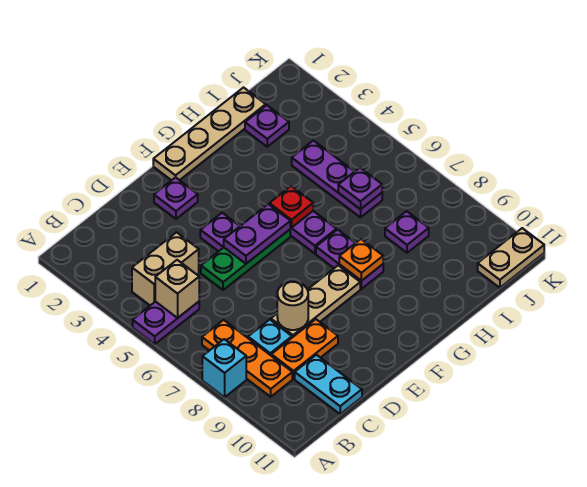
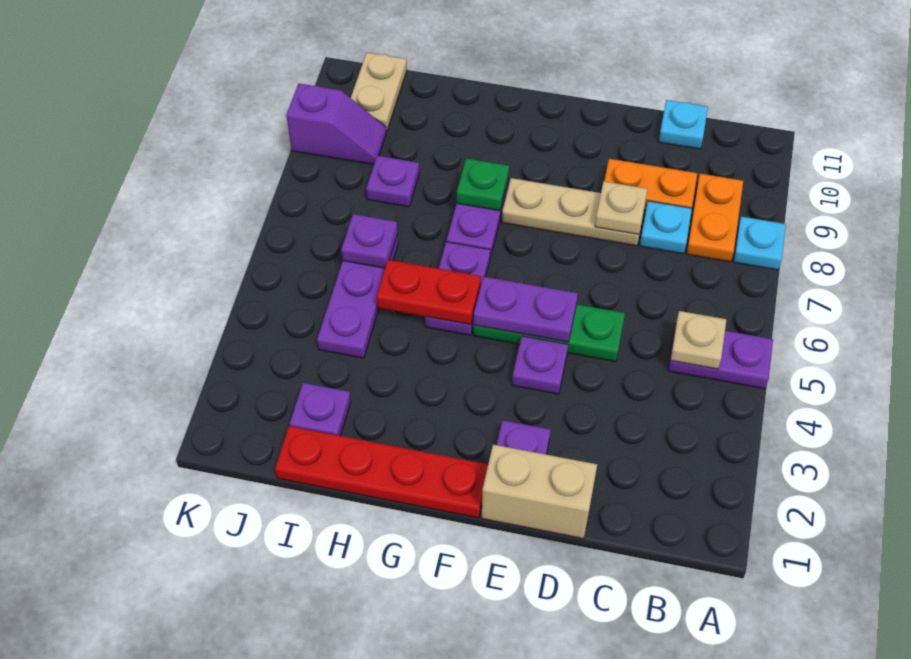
cyan brick A8 level 1 -> cyan plate A8 level 1
tan brick B4:C4 level 1 -> tan brick D1:E1 level 1
tan brick B5 level 2 -> tan plate B5 level 2
orange plate B7:B9 level 1 -> orange plate B8:B9 level 1
cyan plate C10:C11 level 1 -> cyan plate C11 level 1
tan round brick D8 level 2 -> tan plate D8 level 2
tan plate F1:I1 level 1 -> red plate F1:I1 level 1
red plate G5 level 2 -> red plate G5:H5 level 2
orange plate G8 level 2 -> green plate G8 level 2
none -> purple slope J9:K9 level 1 top K
tan plate J11:K11 level 1 -> tan plate J10:J11 level 1

